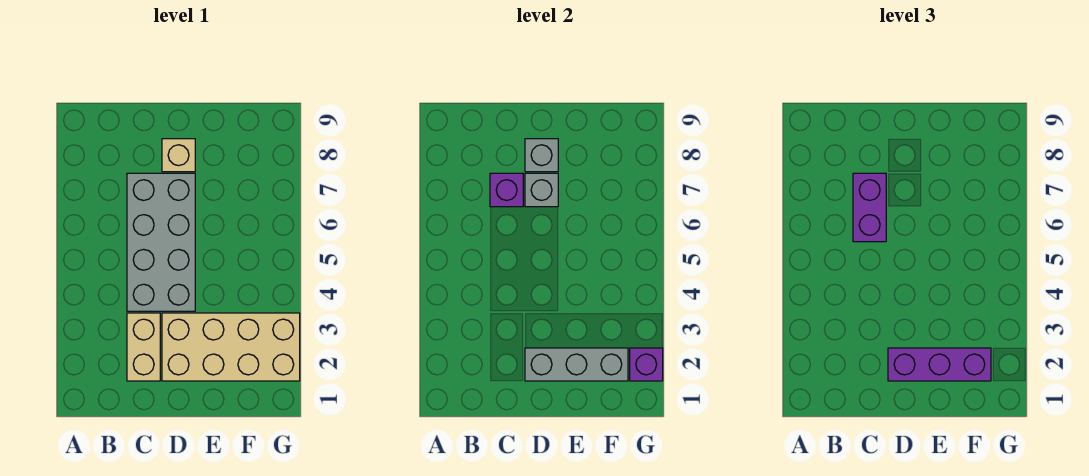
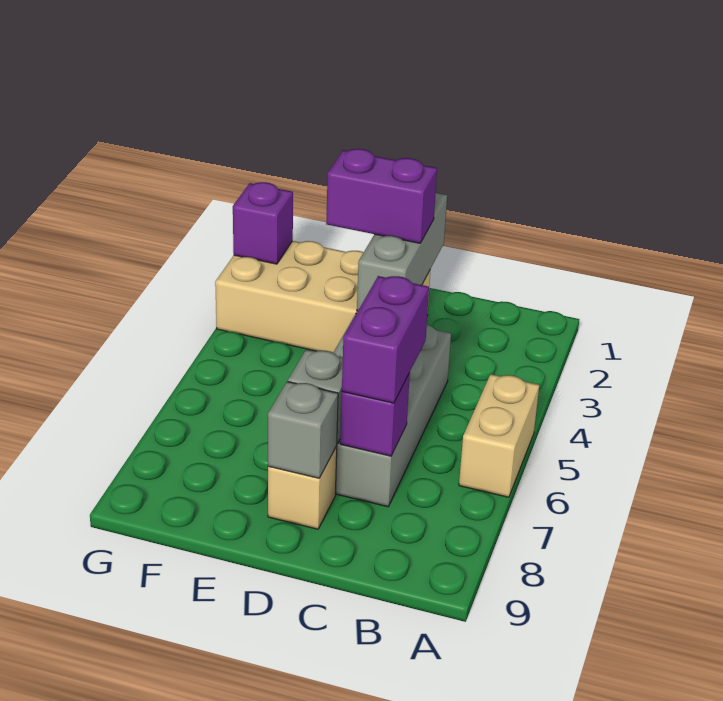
tan brick C2:C3 level 1 -> tan brick A5:A6 level 1
grey brick D2:F2 level 2 -> grey brick D1:D3 level 2
purple brick D2:F2 level 3 -> purple brick D2:E2 level 3

